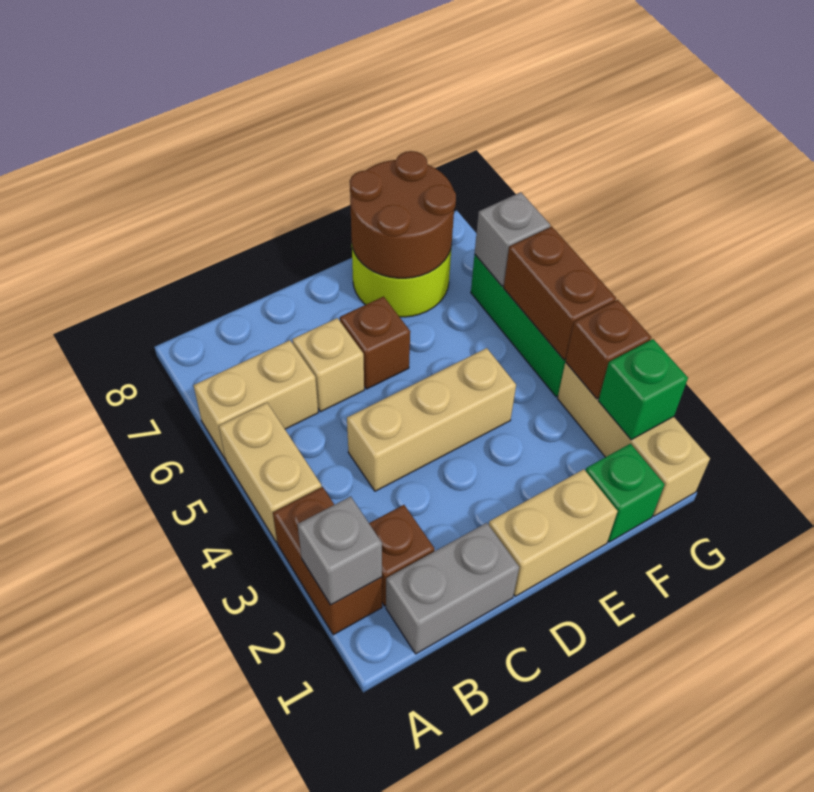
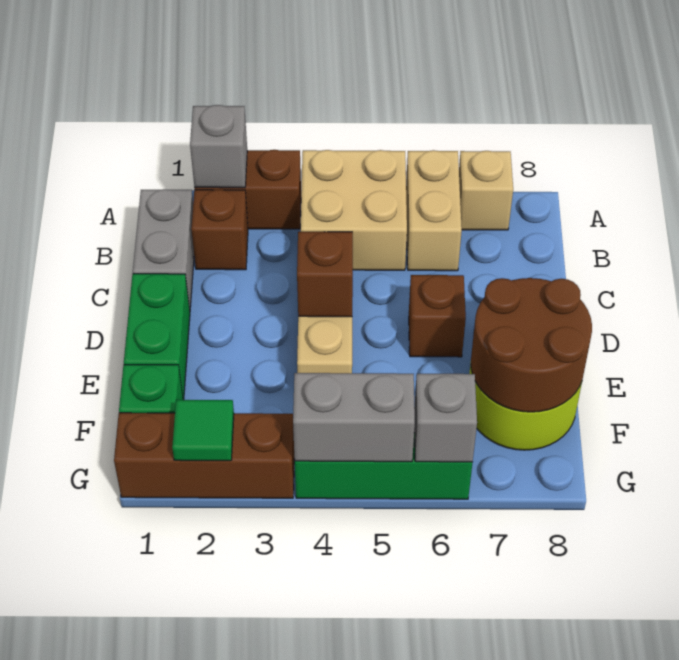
tan brick A4:A5 level 1 -> tan brick A4:B5 level 1
tan brick C6 level 1 -> tan brick A7 level 1
tan brick D1:E1 level 1 -> green brick D1:E1 level 1
tan brick G1:G3 level 1 -> brown brick G1:G3 level 1
green brick G2 level 2 -> green tile G2 level 2
brown brick G3 level 2 -> brown brick D4 level 2
brown brick G4:G5 level 2 -> grey brick G4:G5 level 2

